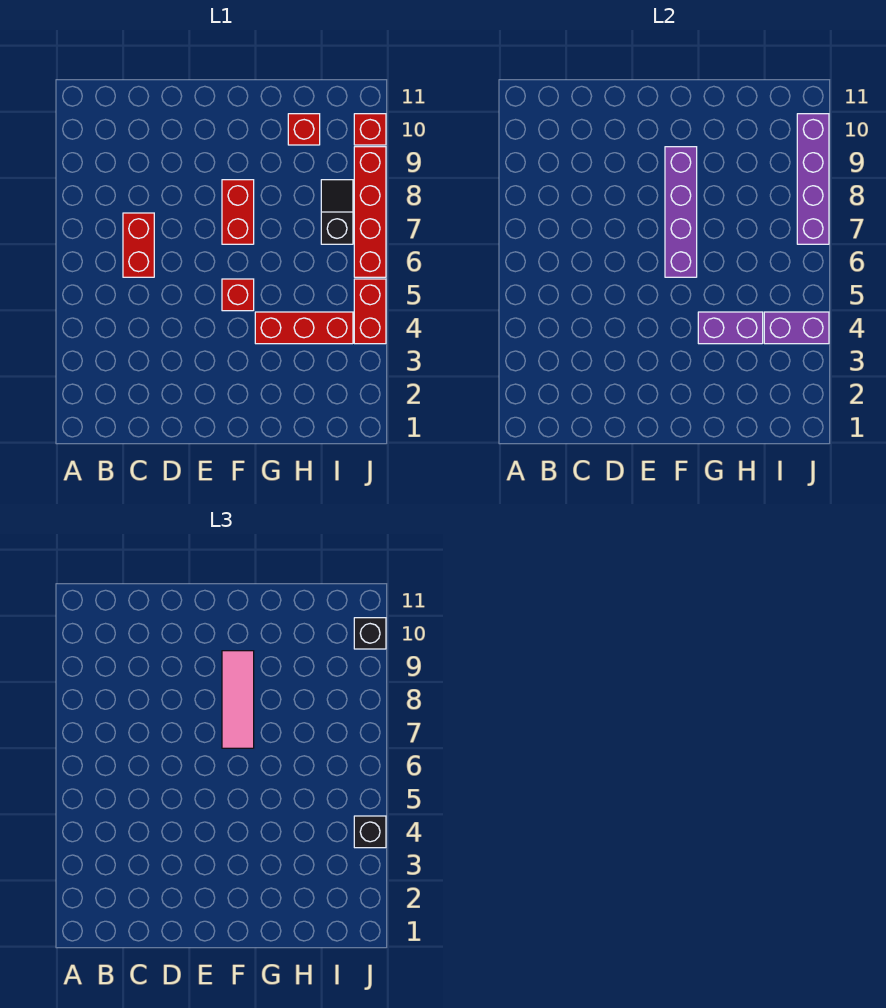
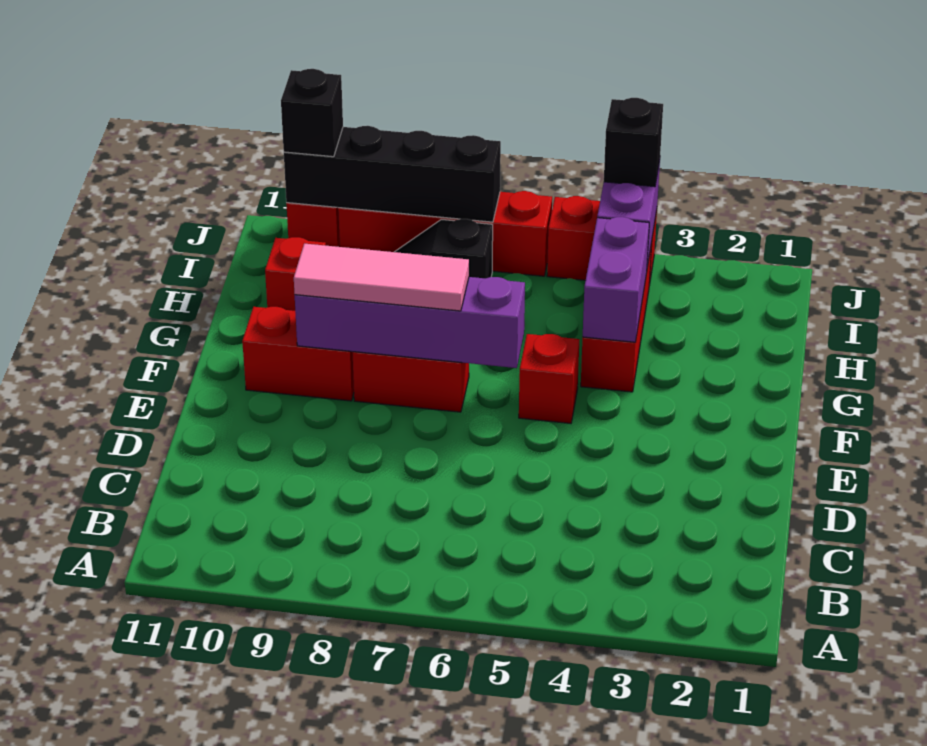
red brick C6:C7 level 1 -> red brick F9:F10 level 1
purple brick J7:J10 level 2 -> black brick J7:J10 level 2

